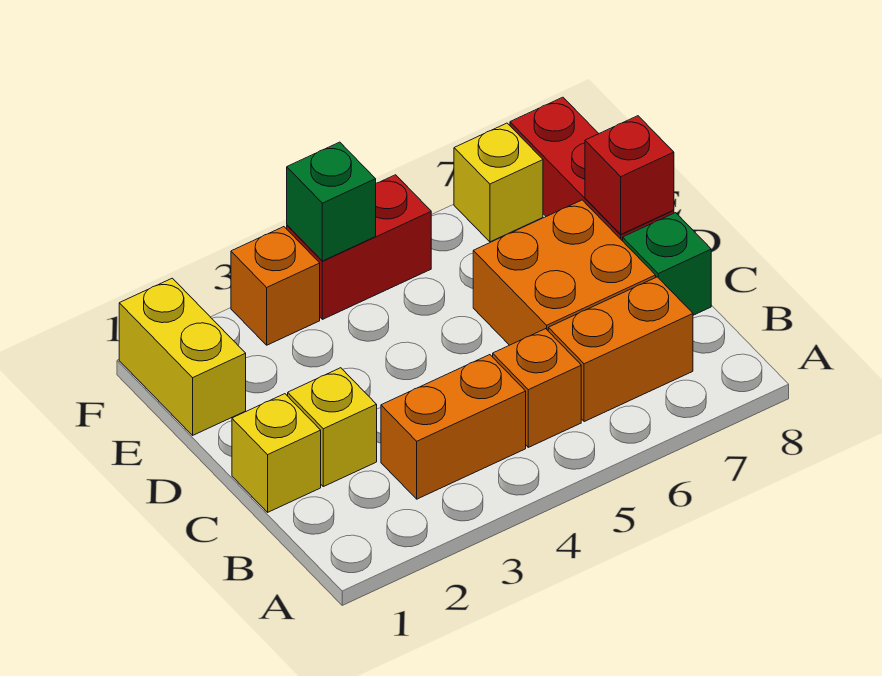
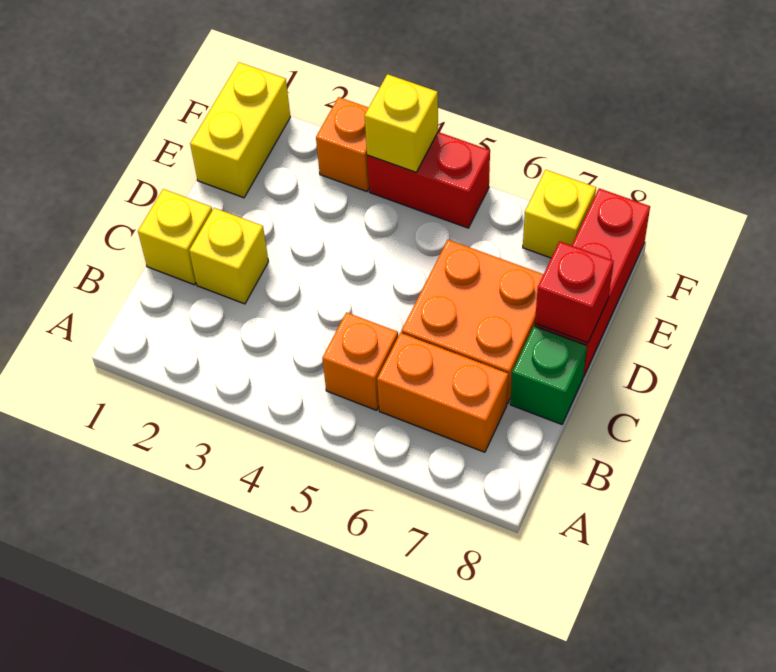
orange brick B3:B4 level 1 -> none
green brick F4 level 2 -> yellow brick F4 level 2

